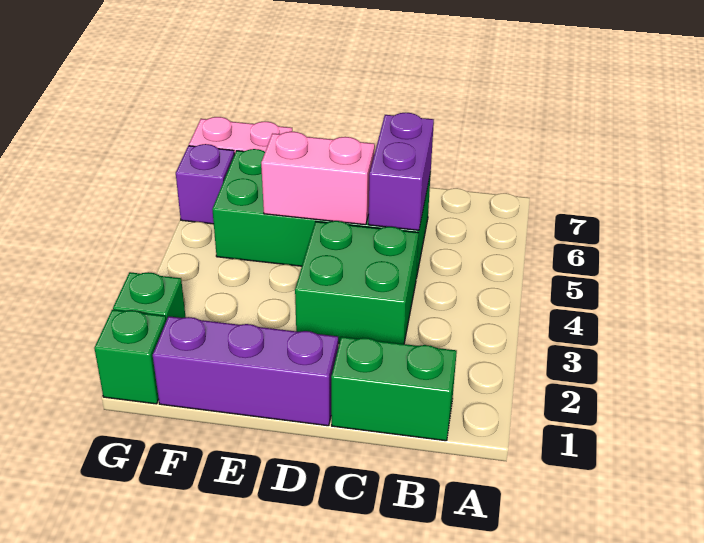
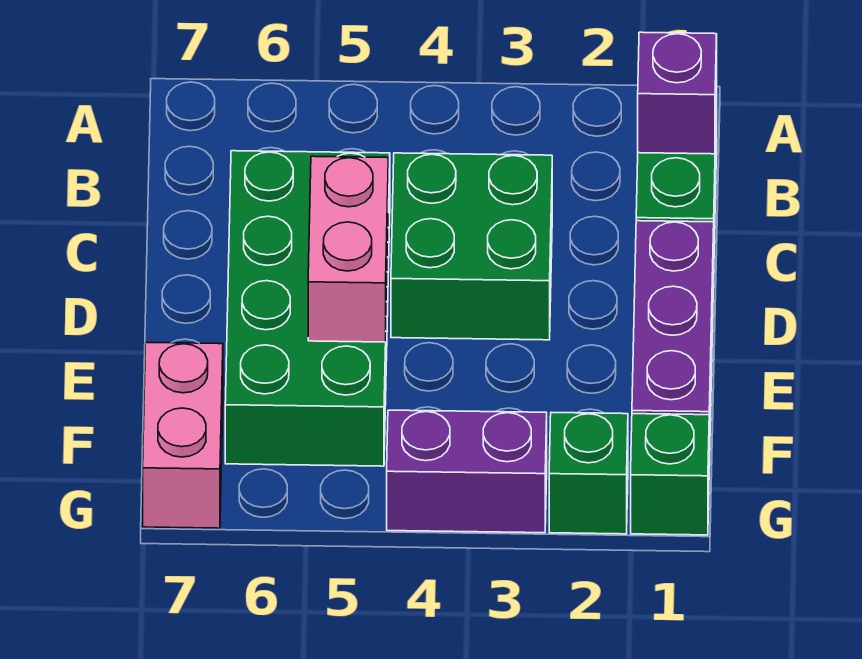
purple brick C5:C6 level 2 -> purple brick G3:G4 level 1
purple brick G6 level 1 -> purple brick B1 level 2

